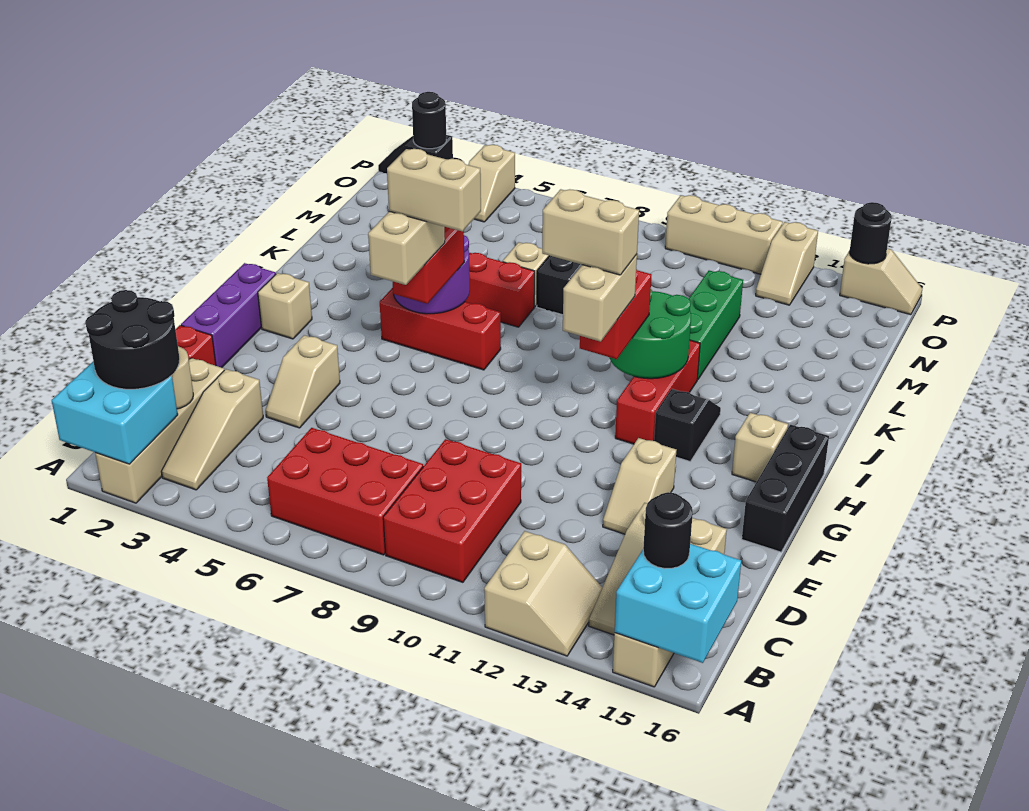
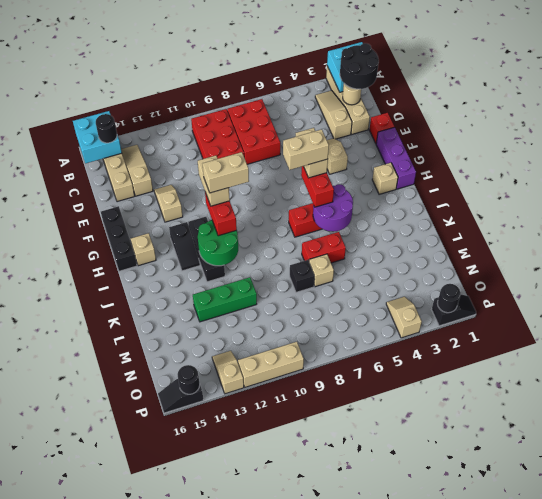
tan slope A12:B13 level 1 top 12 -> none
red brick B6:C8 level 1 -> red brick B7:D8 level 1
red brick H12:J12 level 1 -> black brick H12:J12 level 1
green brick K12:M12 level 1 -> green brick L11:L13 level 1
tan slope P15:P16 level 1 top 15 -> black slope P15:P16 level 1 top 15

